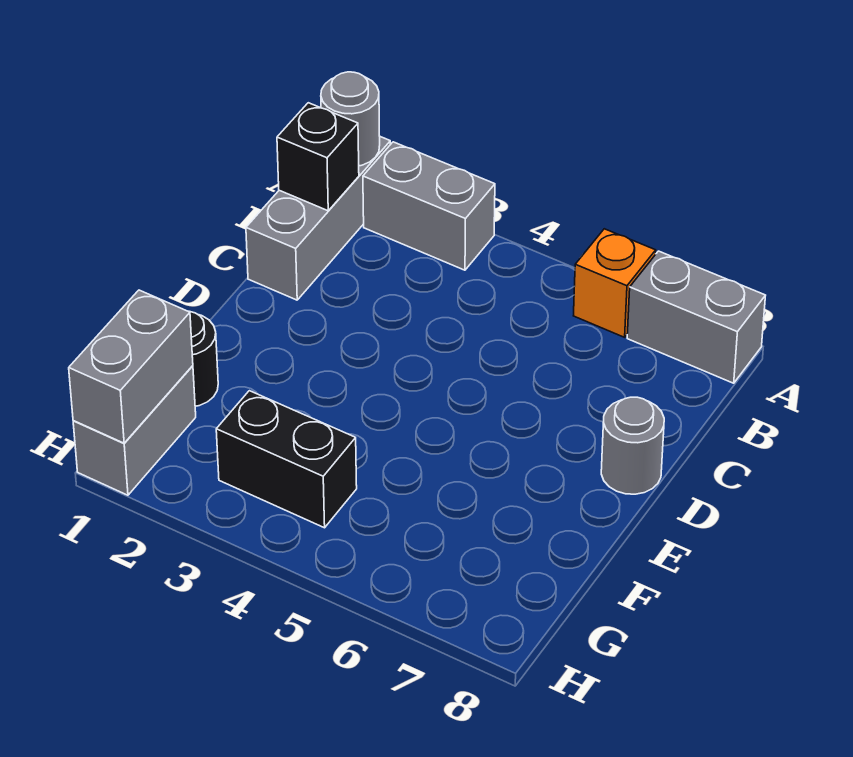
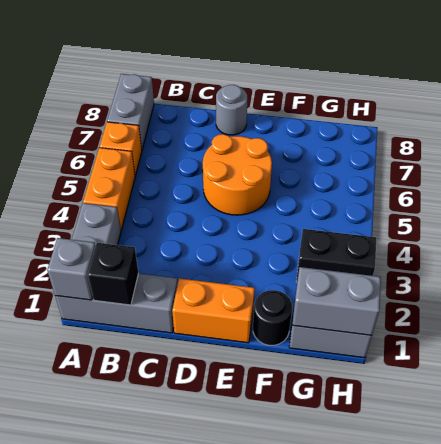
grey round brick A1 level 2 -> grey brick A1 level 2
none -> orange brick A4:A5 level 1
none -> orange brick D1:E1 level 1
none -> orange round brick D5:E6 level 1
black brick G3:G4 level 1 -> black brick G3:H3 level 1

